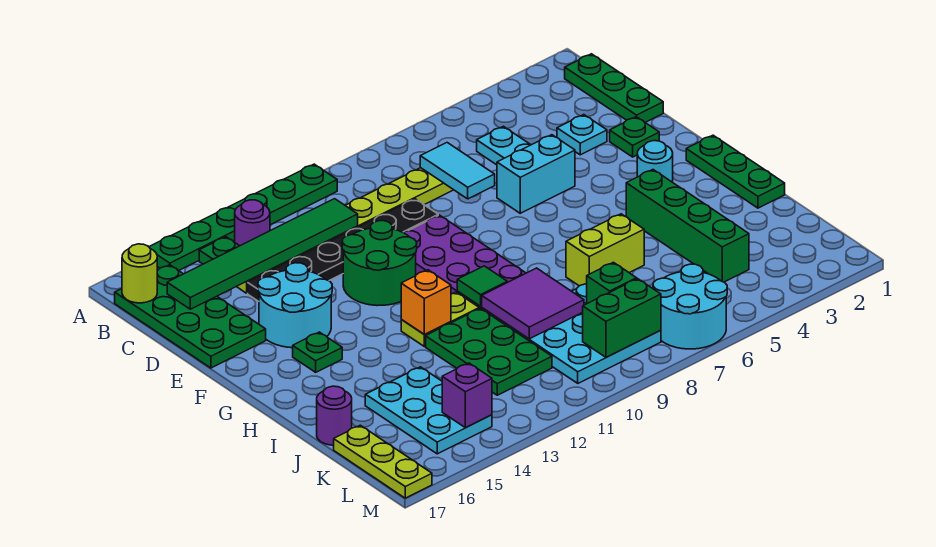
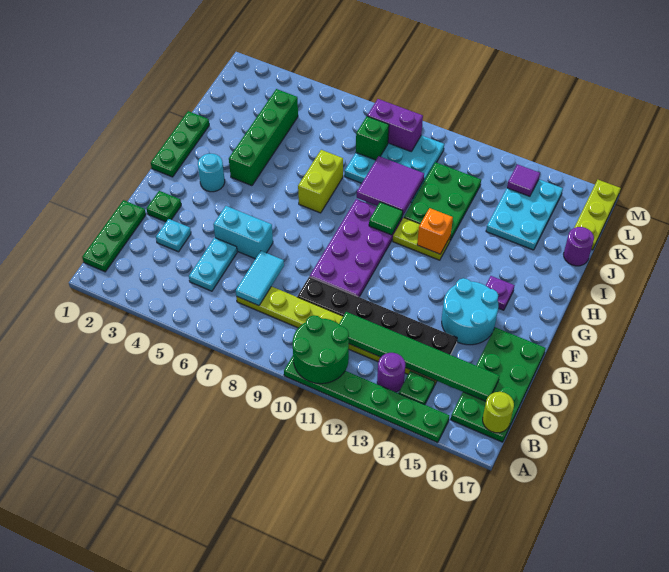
green round brick E11:F12 level 1 -> green round brick A10:B11 level 2
green plate G15 level 1 -> purple plate G15 level 1
lime brick I6:I7 level 1 -> lime brick H7:I7 level 1
cyan round brick L6:M7 level 1 -> none
green brick L8:L9 level 2 -> purple brick L8:L9 level 2
purple brick L14 level 2 -> purple tile L14 level 2

